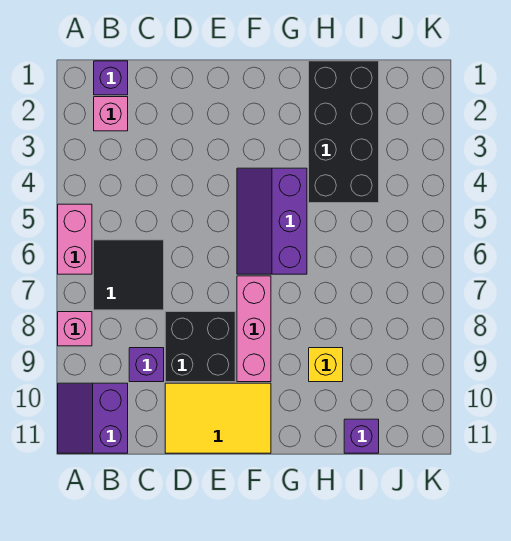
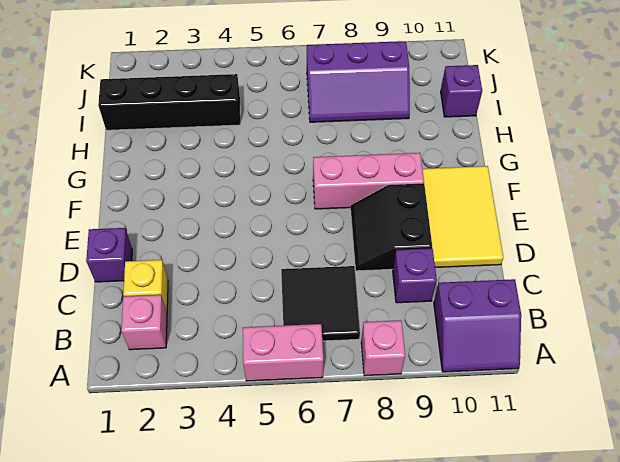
purple brick B1 level 1 -> purple brick D1 level 1
black brick D8:E9 level 1 -> black slope D8:E9 level 1 top 9
purple slope F4:G6 level 1 top G -> purple slope I7:J9 level 1 top J
black brick H1:I4 level 1 -> black brick I1:I4 level 1
yellow brick H9 level 1 -> yellow brick C2 level 1

